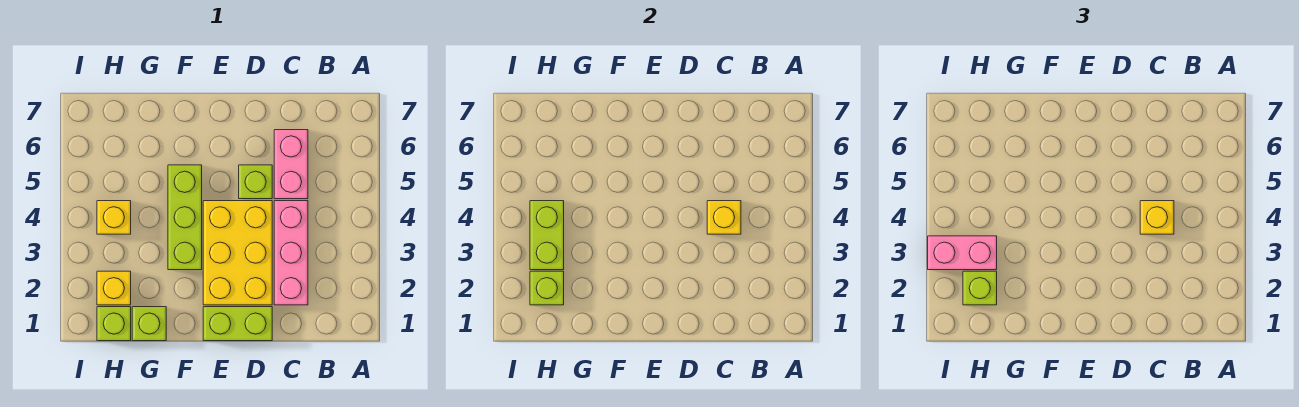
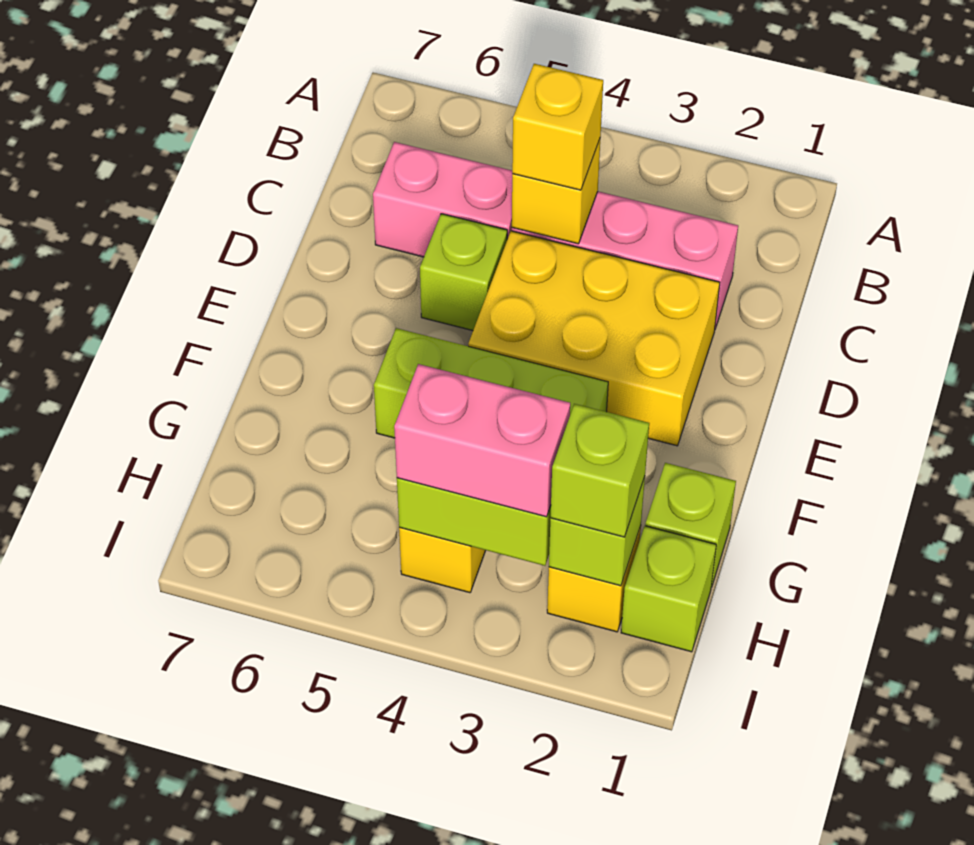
lime brick D1:E1 level 1 -> none
pink brick H3:I3 level 3 -> pink brick H3:H4 level 3

